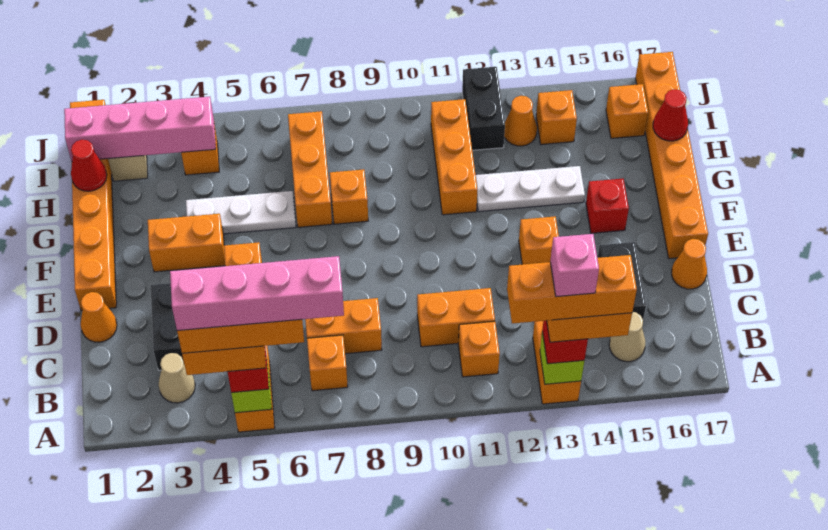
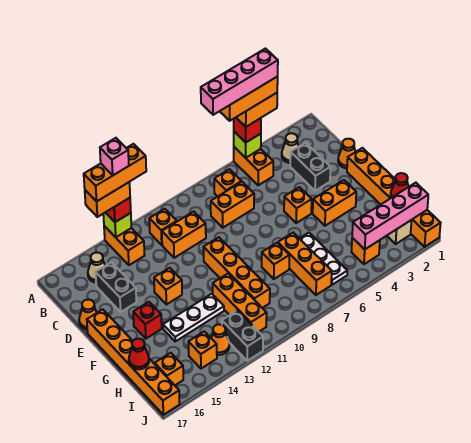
none -> orange brick E10:H10 level 1
white plate G4:G6 level 1 -> white plate G6:I6 level 1

